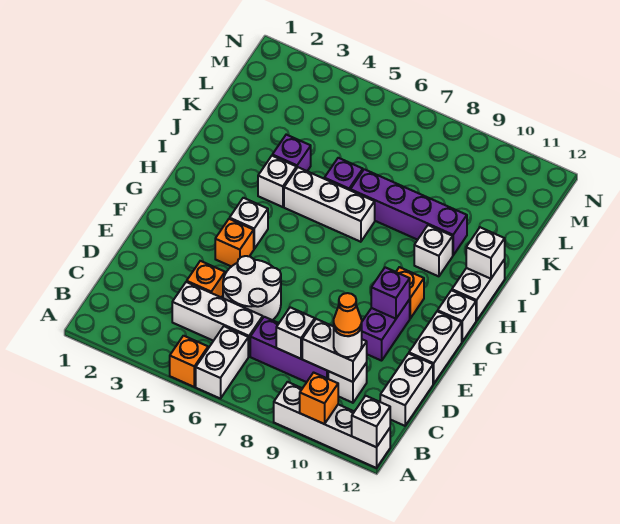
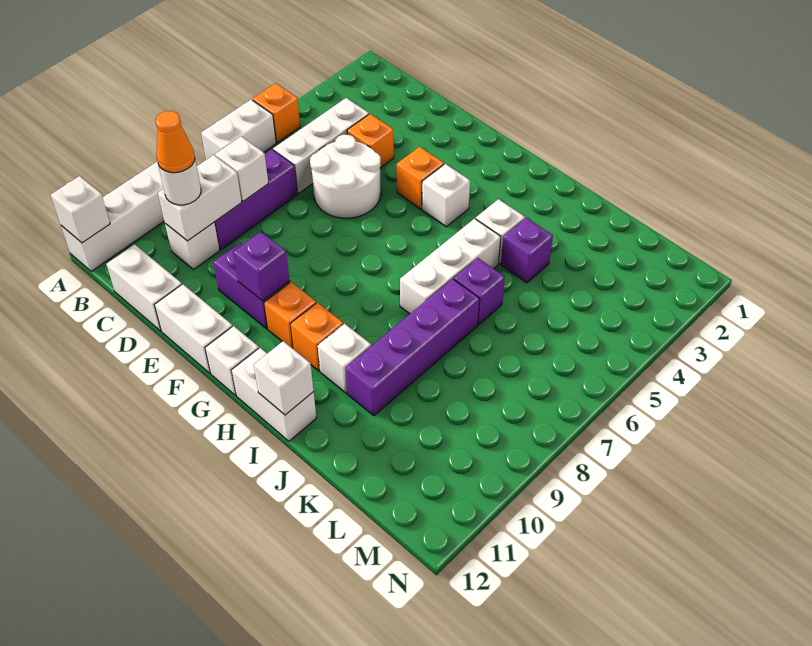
white brick A6:B6 level 1 -> white brick A6:A7 level 1
orange brick A10 level 2 -> orange brick H10 level 1

